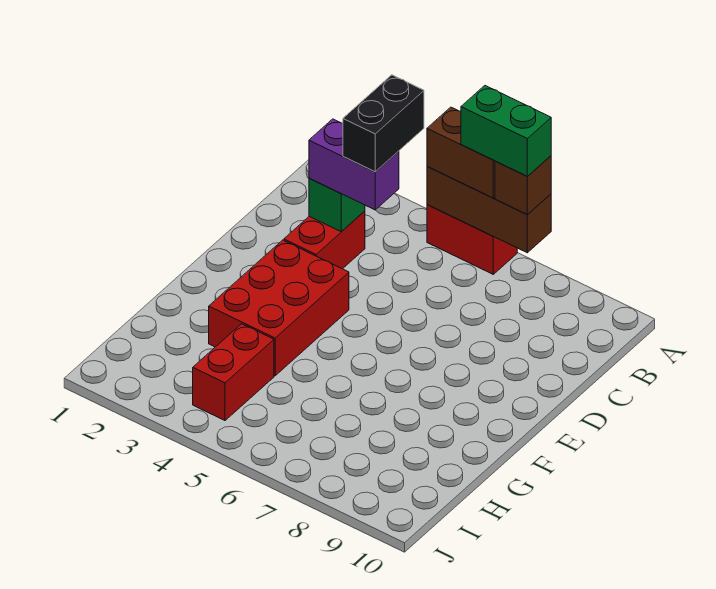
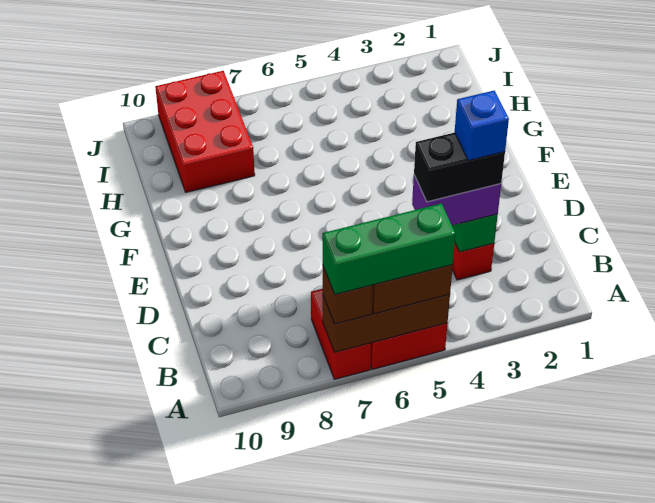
green brick A6:A7 level 4 -> green brick A5:A7 level 4
black brick B4:C4 level 4 -> black brick C3:C4 level 4
none -> blue brick C3 level 5
red brick E3:G4 level 1 -> red brick H8:J9 level 1
red brick H4:I4 level 1 -> red brick A7:B7 level 1

